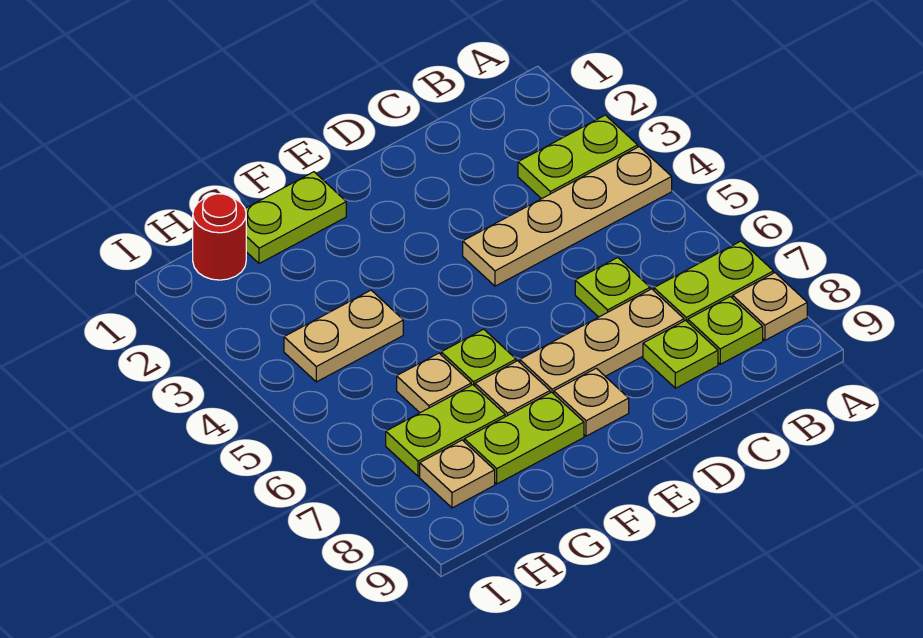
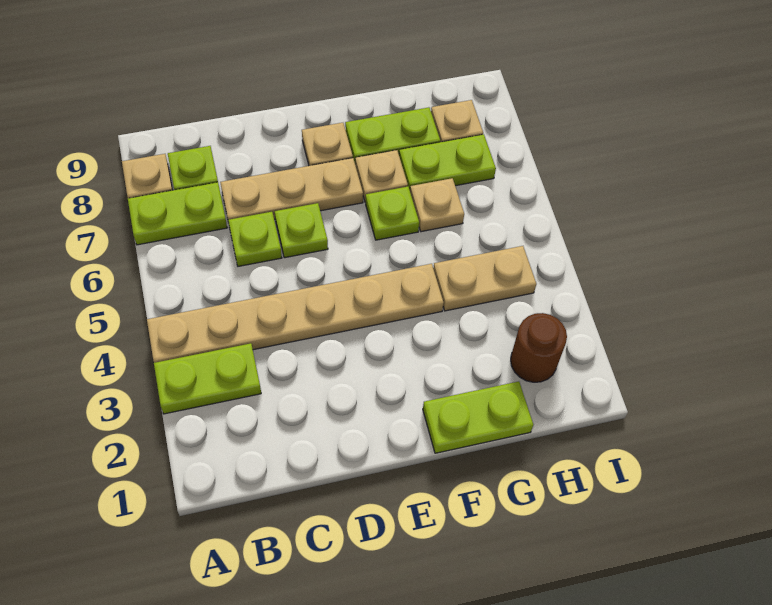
tan plate A4:D4 level 1 -> tan plate A4:F4 level 1
lime plate C8 level 1 -> lime plate D6 level 1
red round brick H1 level 1 -> none
none -> brown round brick H2 level 1

